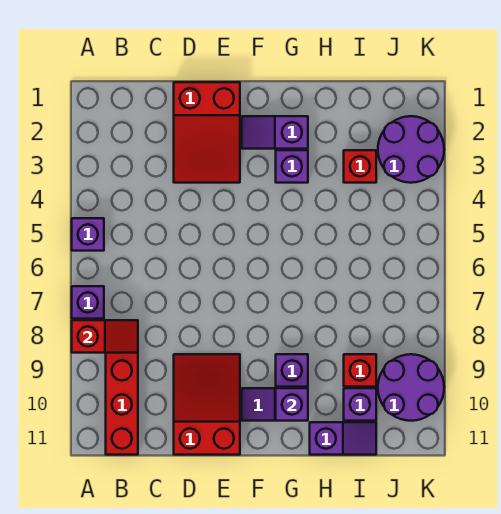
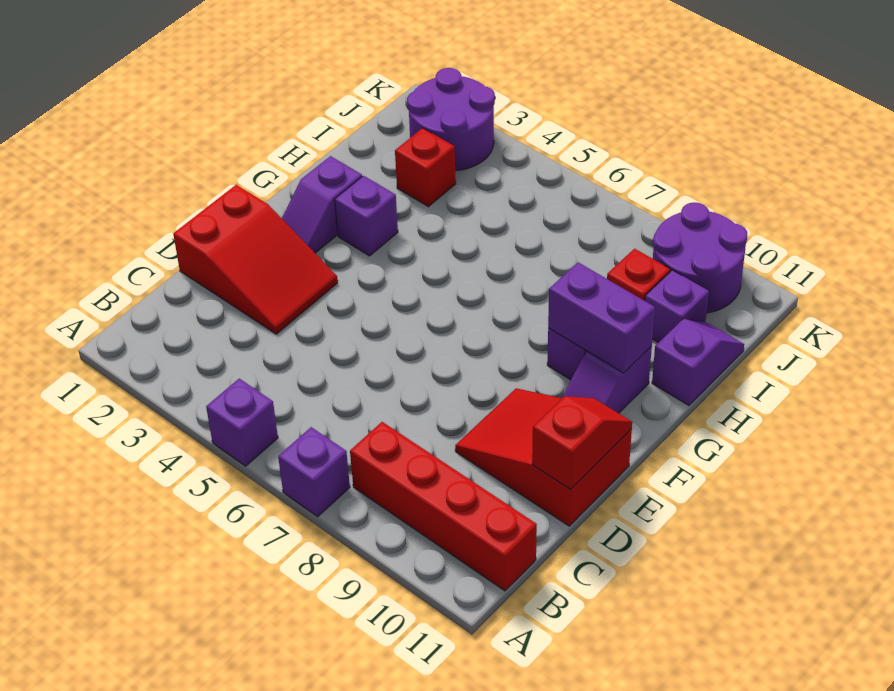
red slope A8:B8 level 2 top A -> red slope D11:E11 level 2 top D
purple brick G10 level 2 -> purple brick G9:G10 level 2

